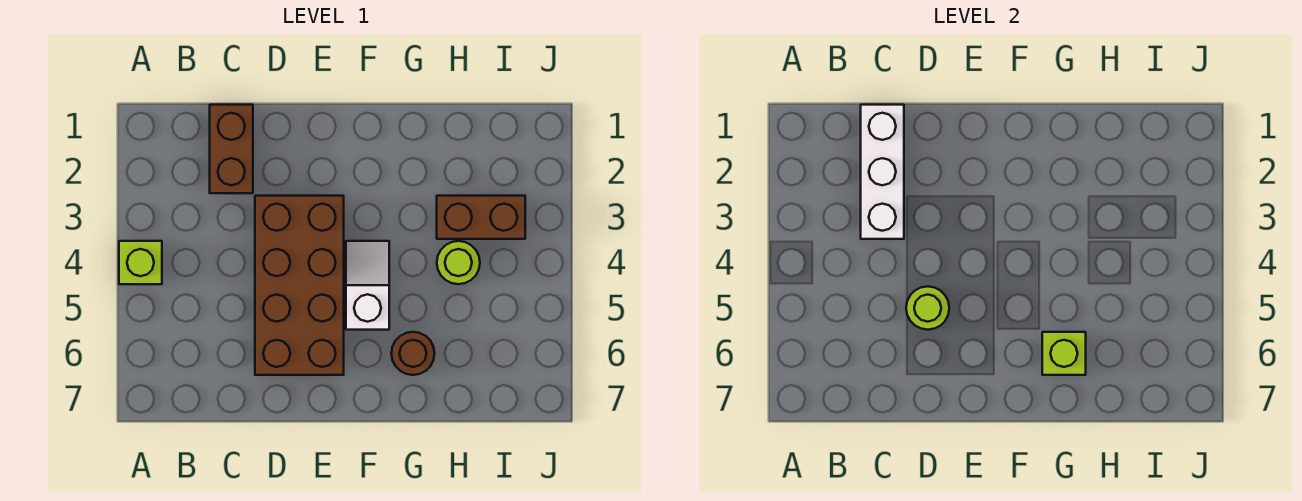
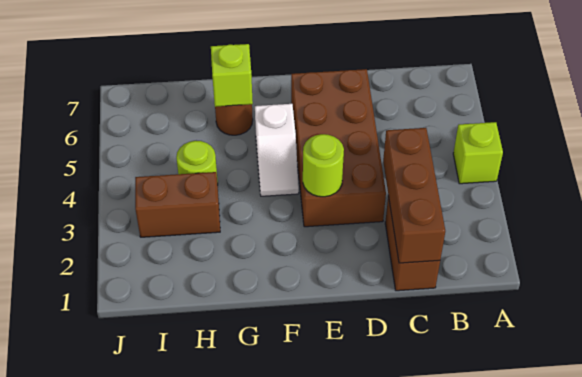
white brick C1:C3 level 2 -> brown brick C1:C3 level 2
lime round brick D5 level 2 -> lime round brick E3 level 2

